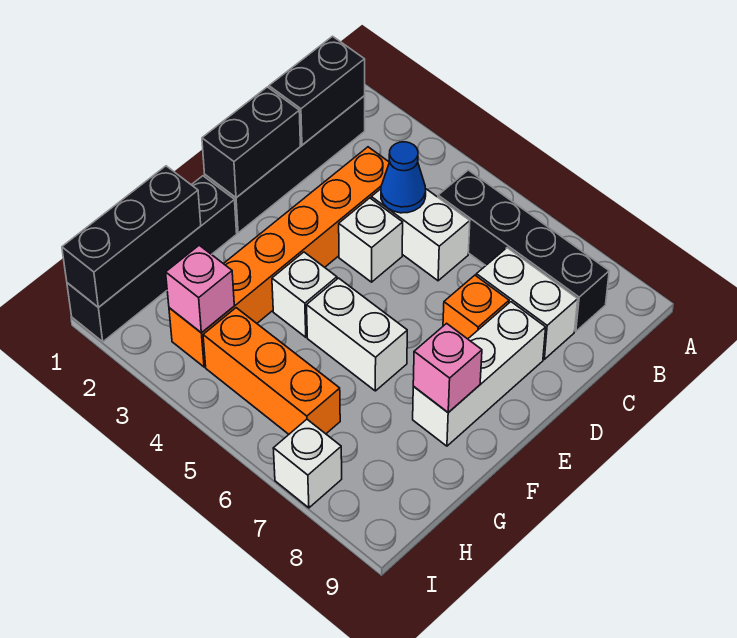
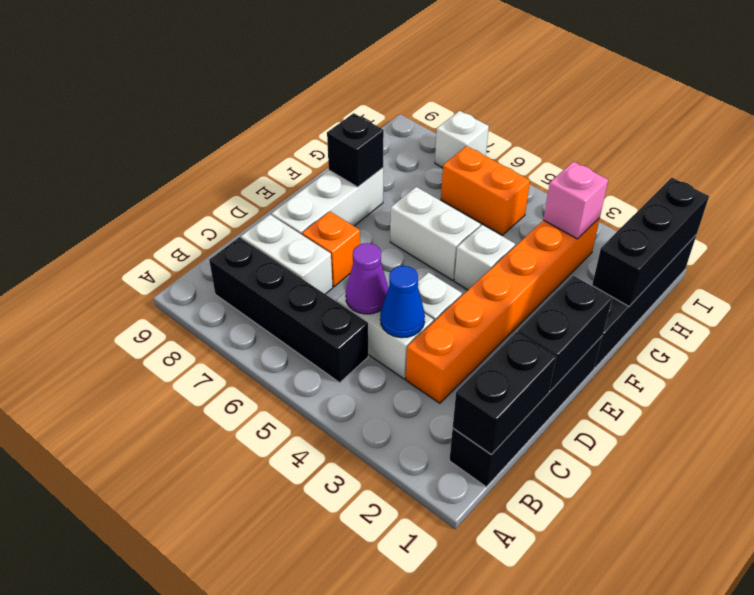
none -> purple cone C5 level 2
pink brick F8 level 2 -> black brick F8 level 2
orange brick H4:H6 level 1 -> orange brick H5:H6 level 1

